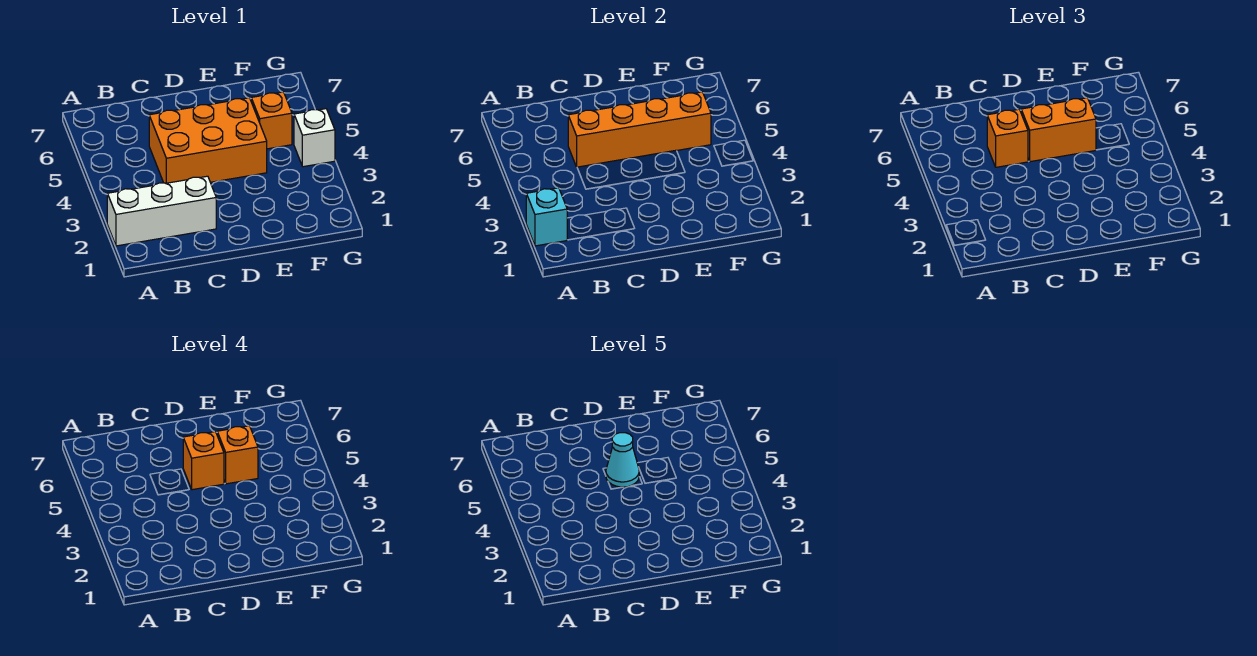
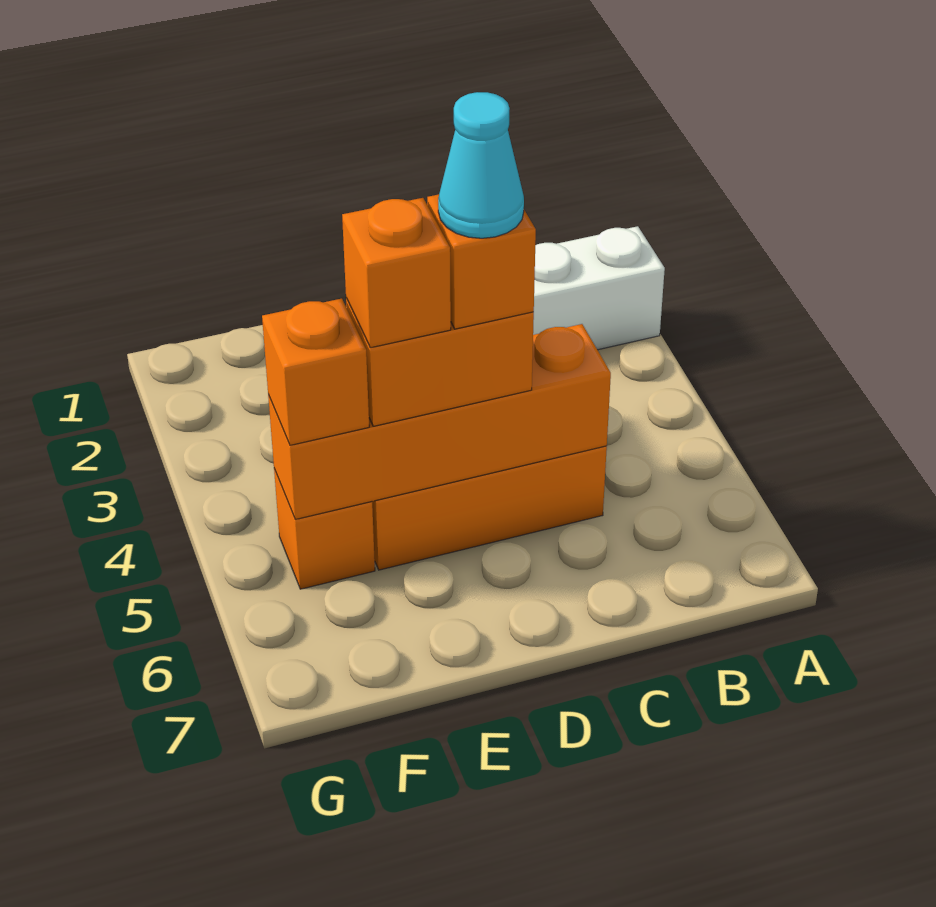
cyan brick A2 level 2 -> none
orange brick C5 level 3 -> orange brick F5 level 3
white brick G4 level 1 -> none

